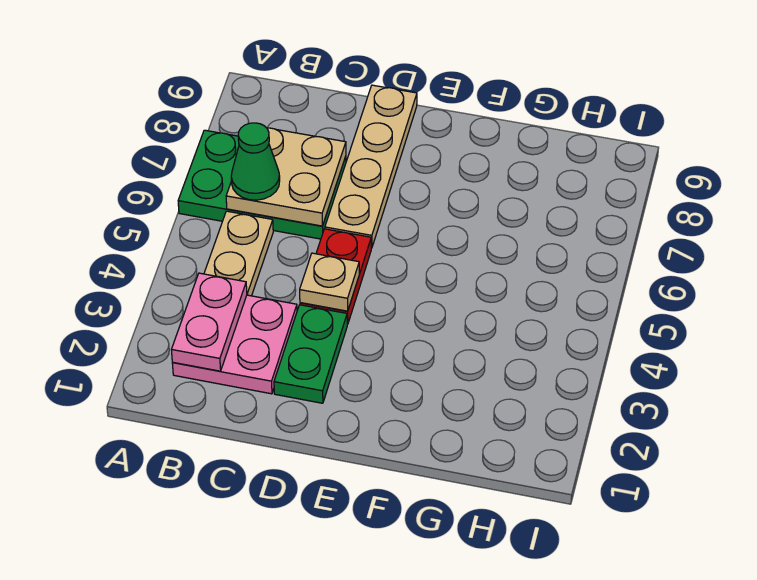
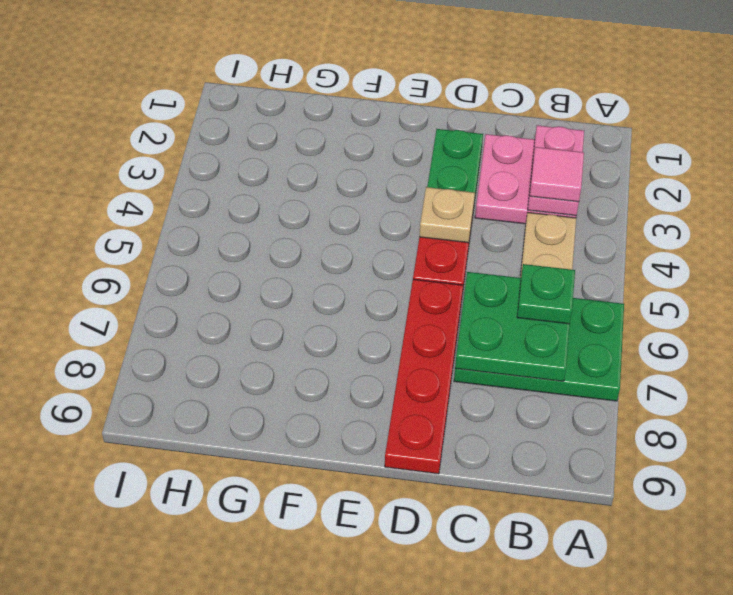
none -> pink tile B3 level 3
tan plate B6:C7 level 2 -> green plate B6:C7 level 2
green cone B6 level 3 -> green plate B6 level 3
tan plate D6:D9 level 1 -> red plate D6:D9 level 1

